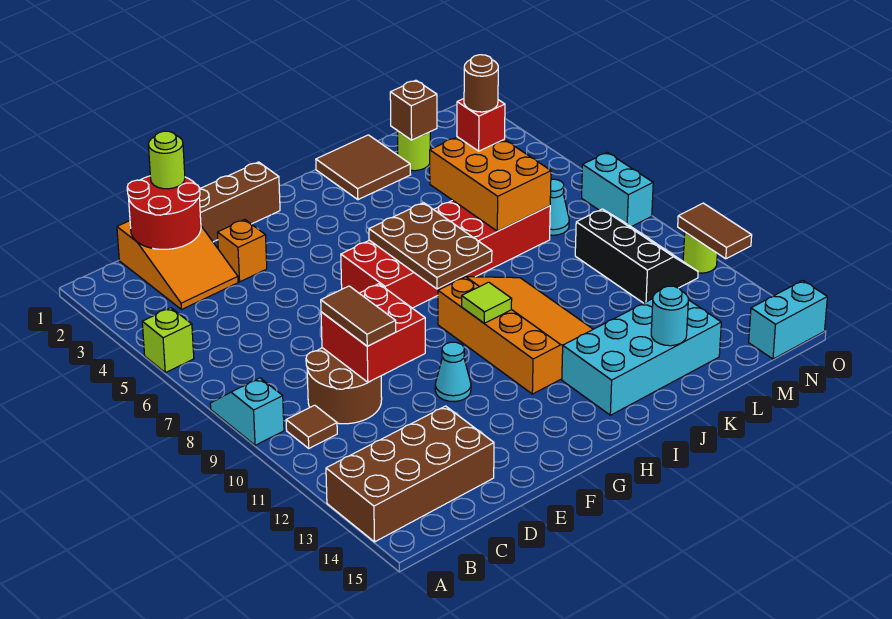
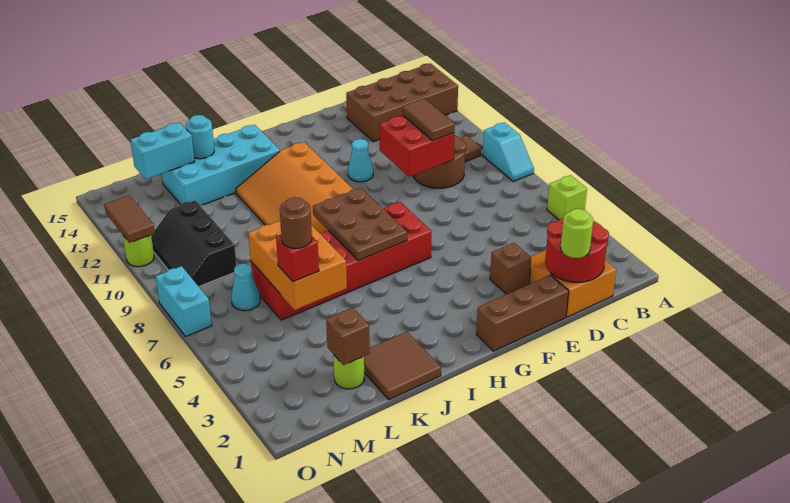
orange brick E3 level 1 -> brown brick E3 level 1
lime tile H10 level 2 -> none
cyan brick N15:O15 level 1 -> cyan brick L14:M14 level 2

